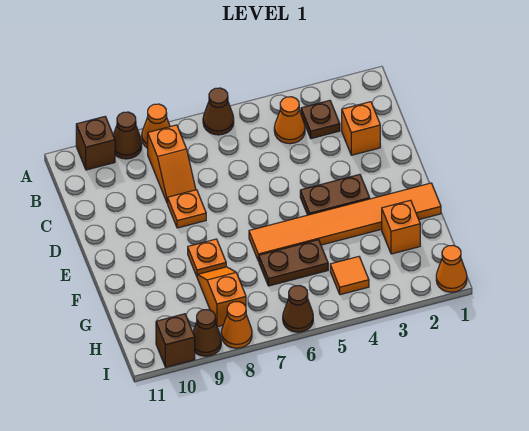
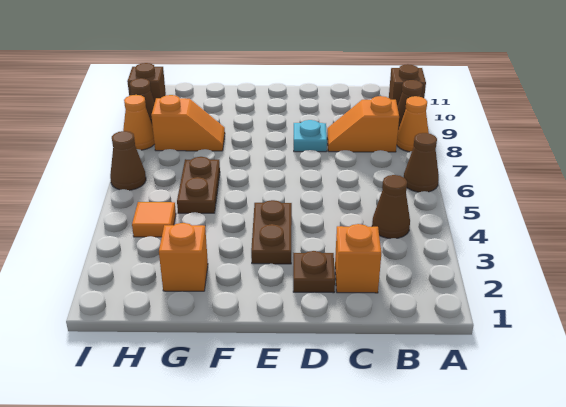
brown plate B3 level 1 -> brown plate D2 level 1
orange cone B4 level 1 -> brown cone B4 level 1
orange plate D8 level 1 -> cyan plate D8 level 1
orange tile F1:F6 level 1 -> none
orange plate F8 level 1 -> none
orange cone I1 level 1 -> none

